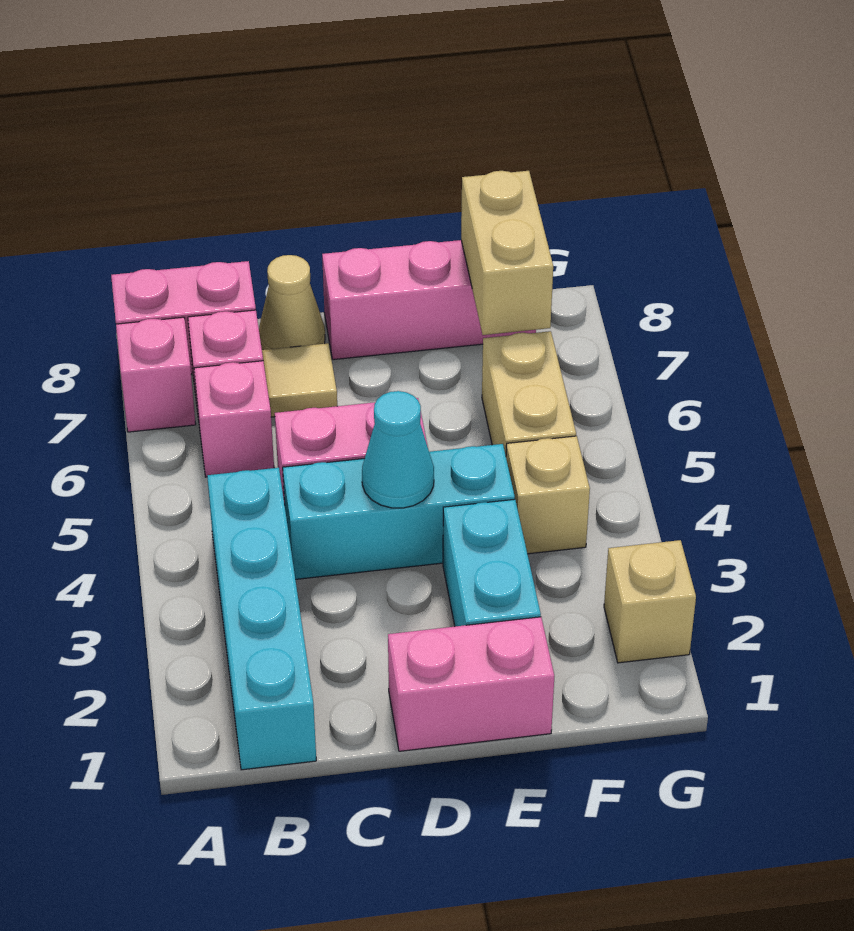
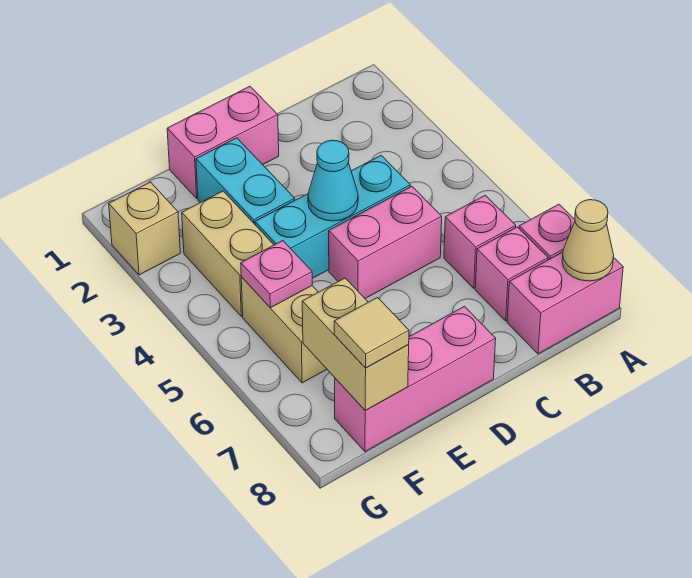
cyan brick B1:B4 level 1 -> none
tan tile C7 level 1 -> tan tile F8 level 3
tan cone C8 level 1 -> tan cone A8 level 2
tan brick F4 level 1 -> tan brick F3:F4 level 1
none -> pink plate F5 level 2

